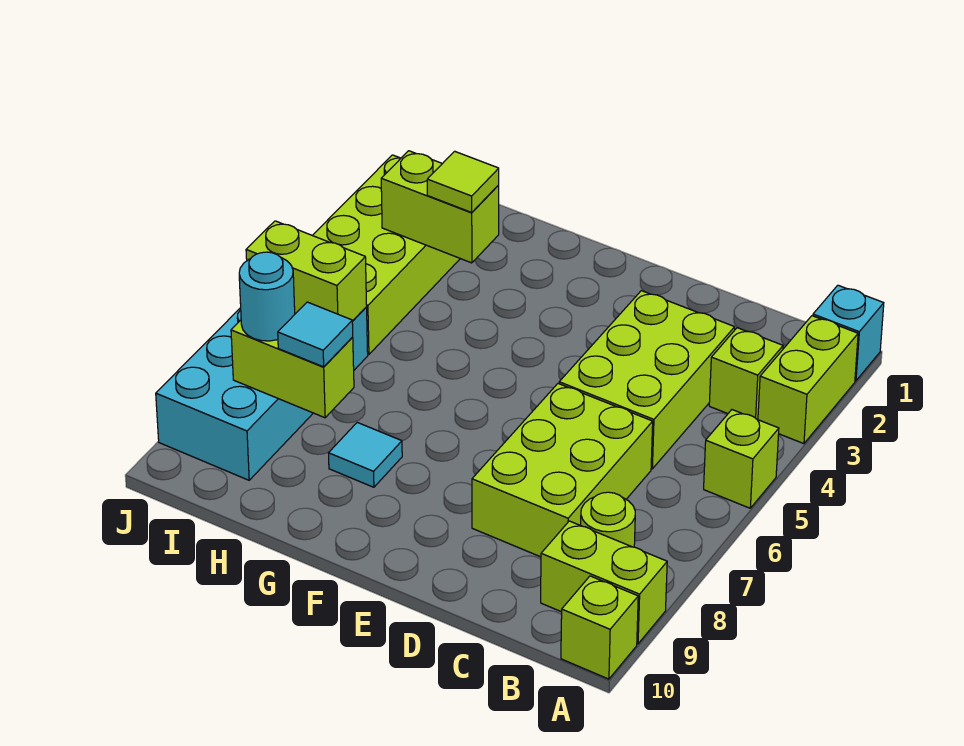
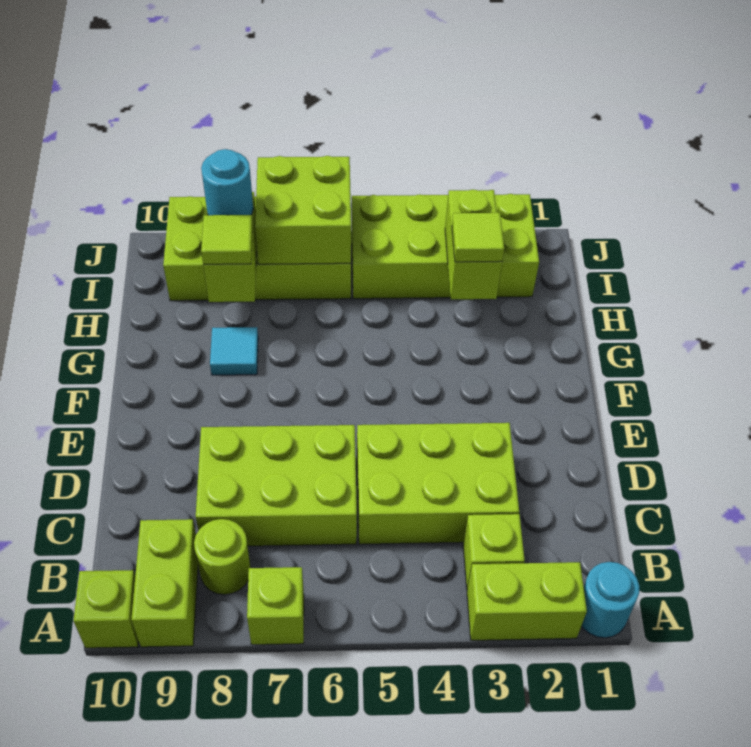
cyan brick A1 level 1 -> cyan round brick A1 level 1
lime brick A5 level 1 -> lime brick A7 level 1
cyan tile H8 level 3 -> lime tile H8 level 3
cyan brick I6:J9 level 1 -> lime brick I6:J9 level 1
lime brick I6:J6 level 2 -> lime brick I6:J7 level 2

